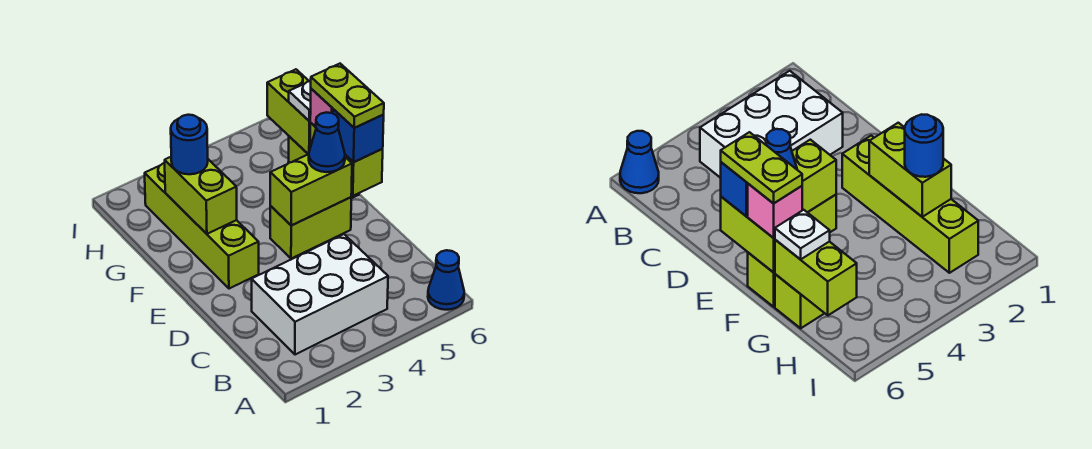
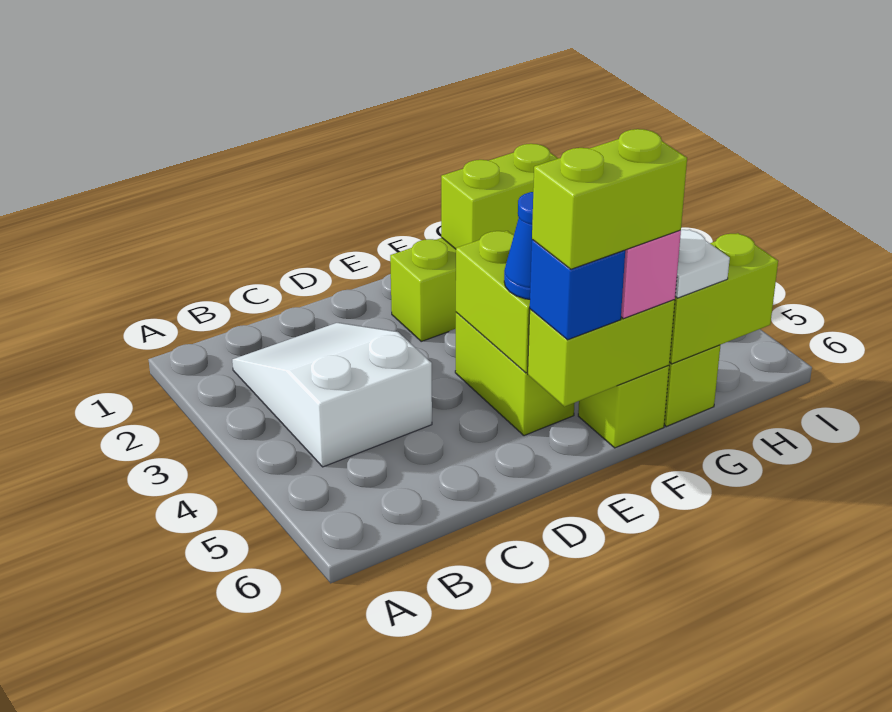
blue cone A6 level 1 -> none
white brick B2:C4 level 1 -> white slope B2:C4 level 1 top 4
lime plate E6:F6 level 4 -> lime brick E6:F6 level 4
blue round brick G2 level 3 -> none

